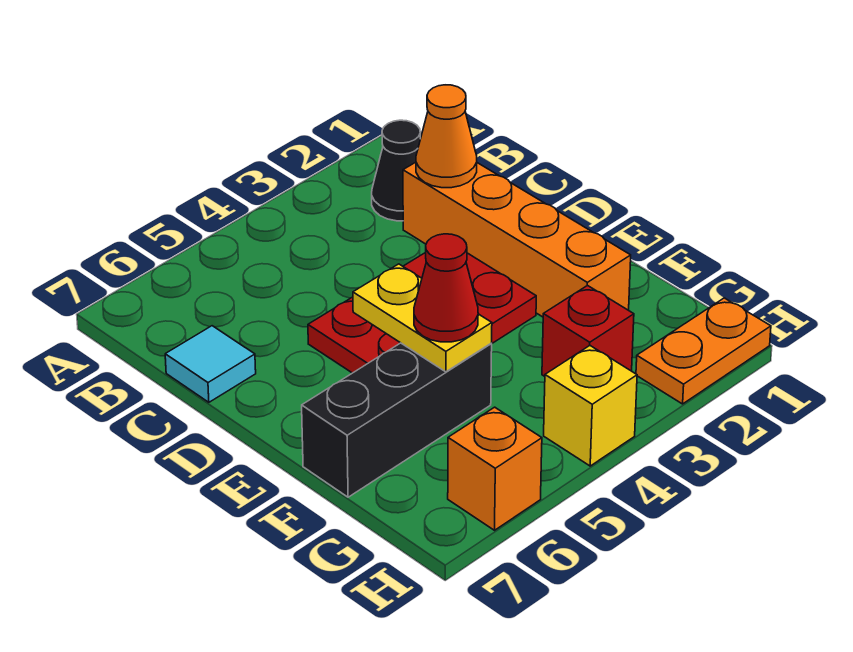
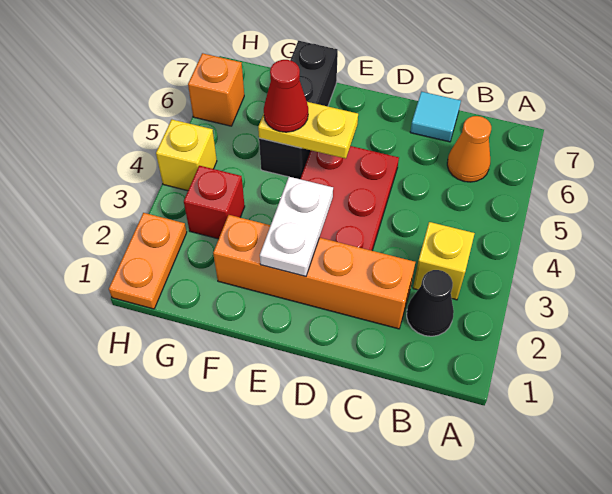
none -> yellow brick B3 level 1
orange cone C2 level 2 -> orange cone B6 level 1
none -> white plate E2:E3 level 2

